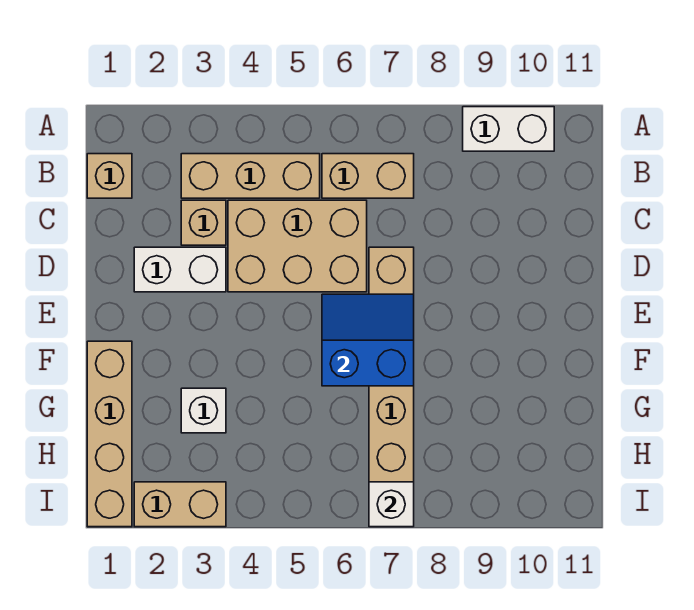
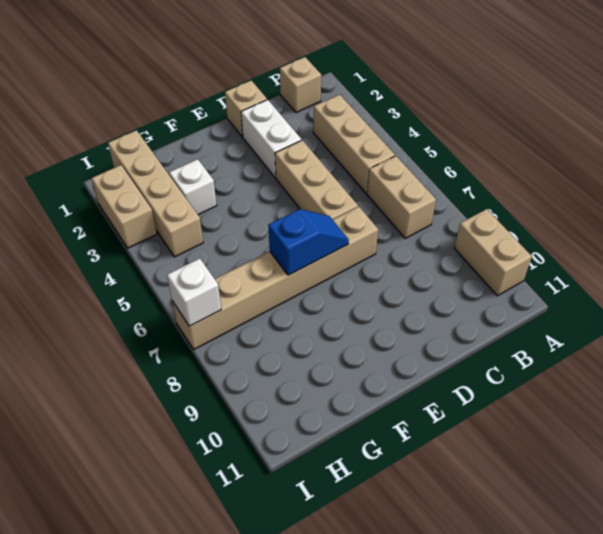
white brick A9:A10 level 1 -> tan brick A9:A10 level 1
tan brick C3 level 1 -> tan brick D1 level 1
tan brick C4:D6 level 1 -> tan brick D4:D6 level 1
blue slope E6:F7 level 2 top F -> blue slope E7:F7 level 2 top F
tan brick F1:I1 level 1 -> tan brick H1:H4 level 1

